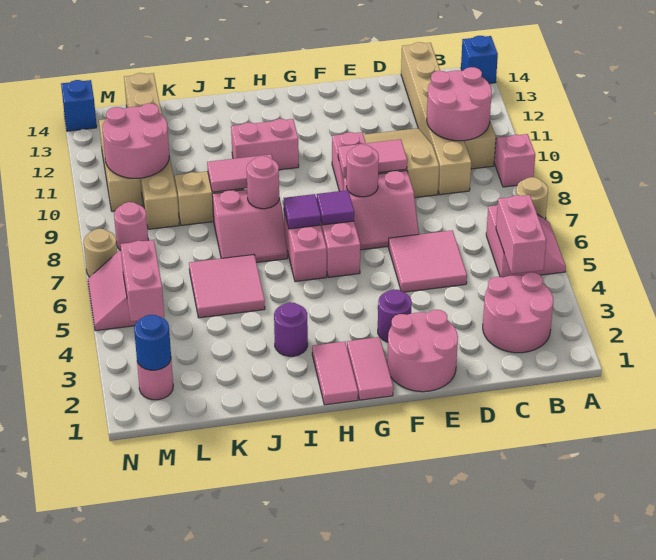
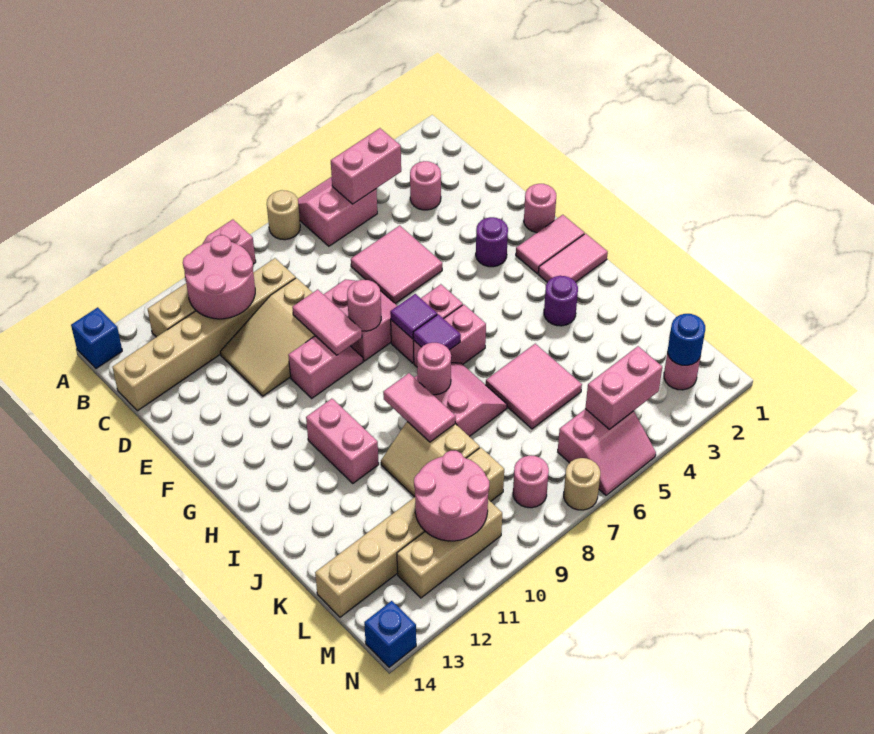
pink round brick B2:C3 level 1 -> pink round brick C3 level 1
pink round brick E1:F2 level 1 -> pink round brick F1 level 1

